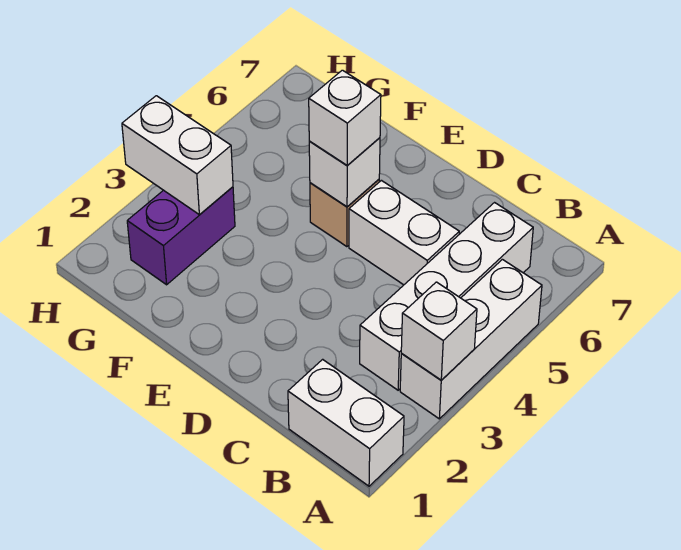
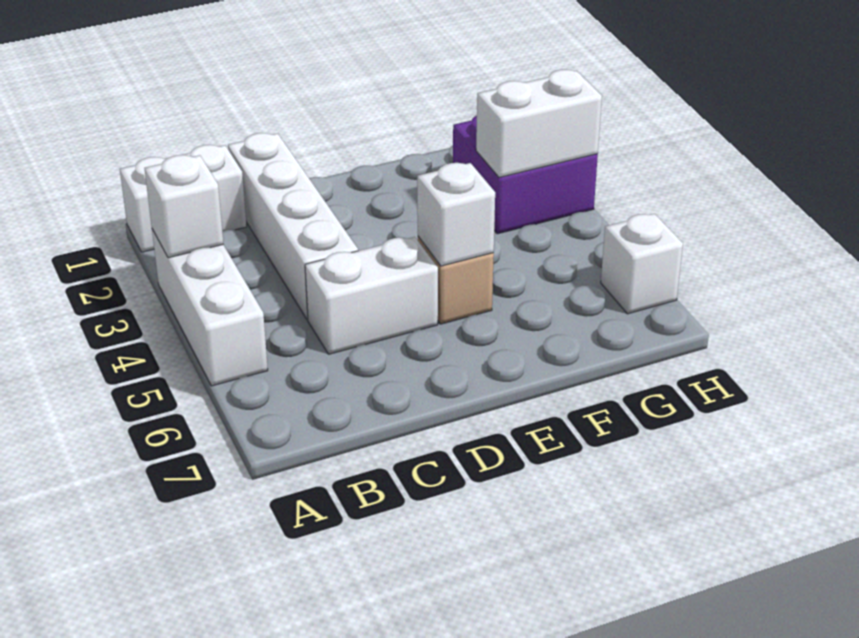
white brick B3:B6 level 1 -> white brick C1:C4 level 1
white brick E5 level 3 -> white brick H6 level 1
purple brick G2:G3 level 1 -> purple brick G2:H3 level 1

